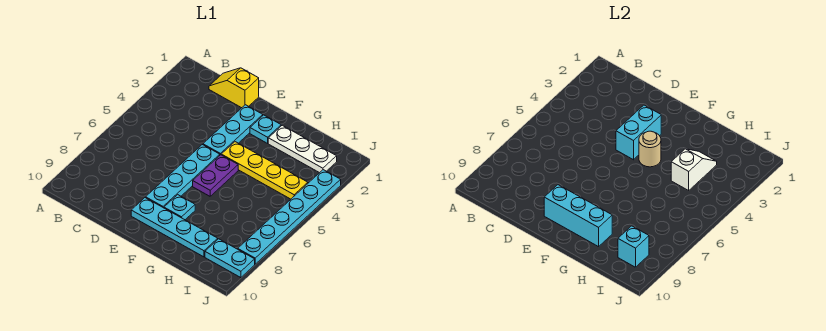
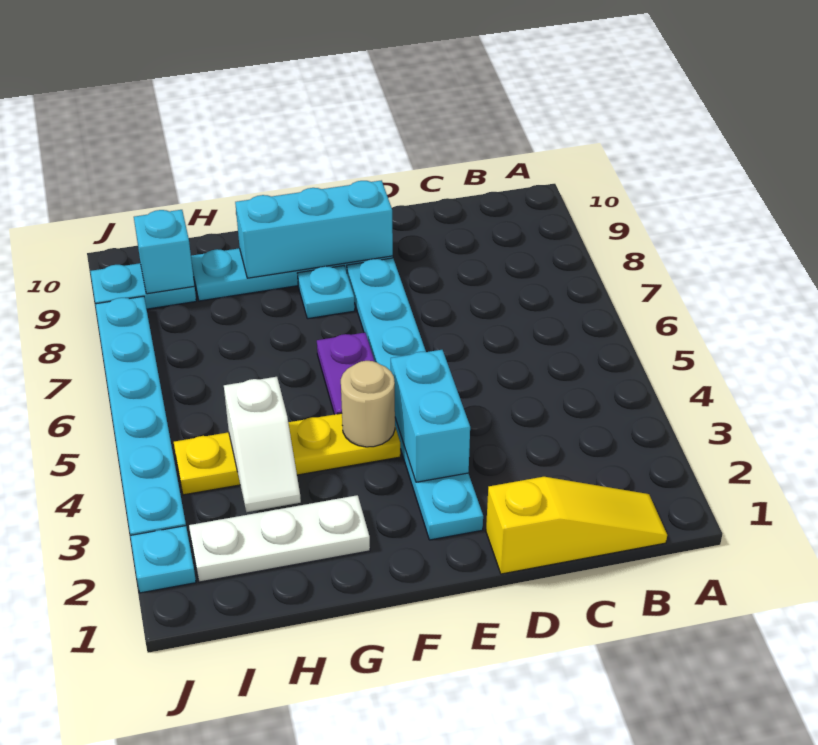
yellow slope C1:D1 level 1 top D -> yellow slope B1:D1 level 1 top D
cyan plate F2 level 1 -> cyan plate J2 level 1

